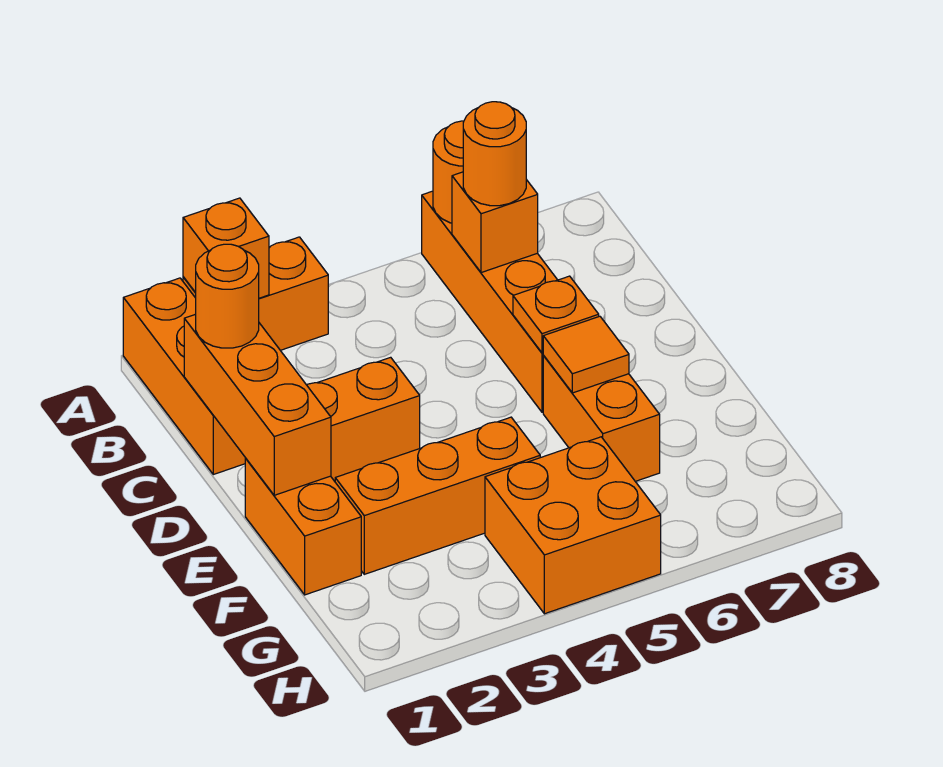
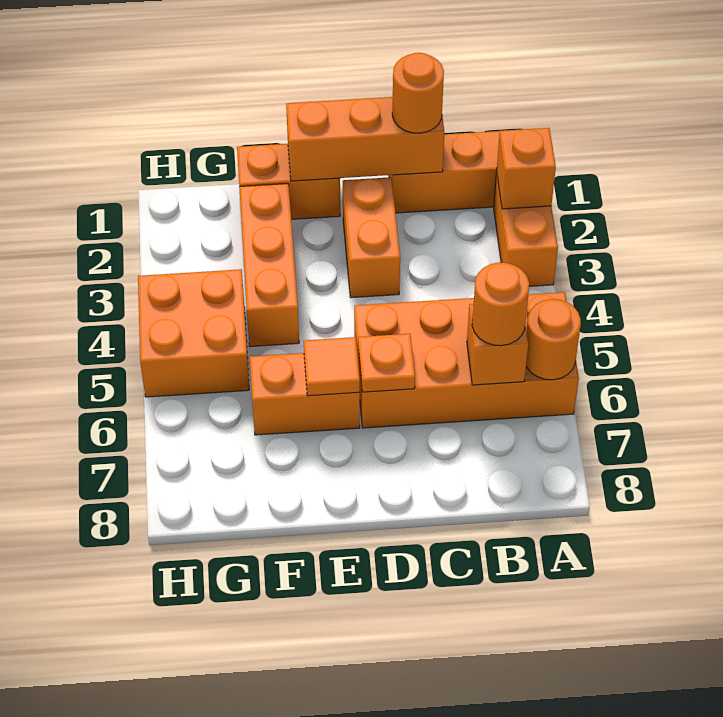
orange brick A6:D6 level 1 -> orange brick A5:D6 level 1

